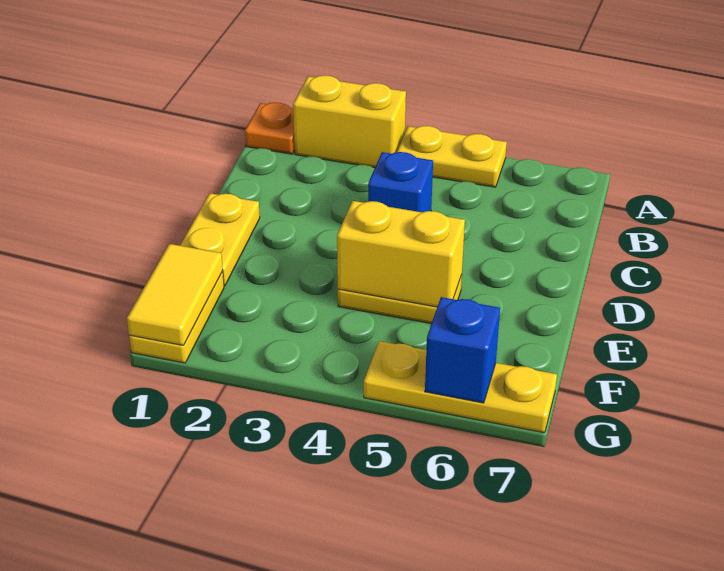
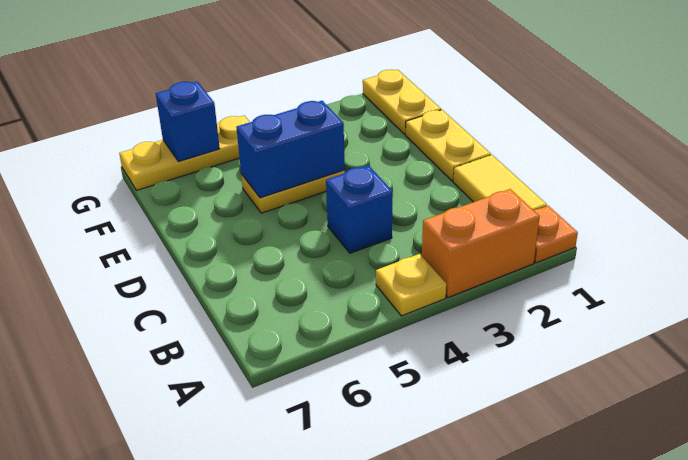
yellow brick A2:A3 level 1 -> orange brick A2:A3 level 1
yellow plate A4:A5 level 1 -> yellow plate A4 level 1
yellow brick E4:E5 level 2 -> blue brick E4:E5 level 2
yellow tile F1:G1 level 2 -> yellow tile B1:C1 level 1

